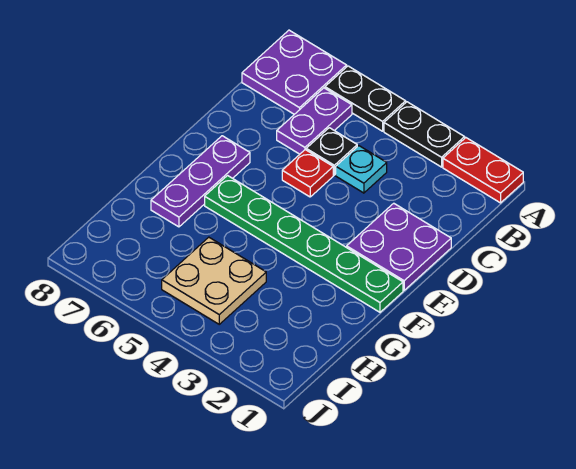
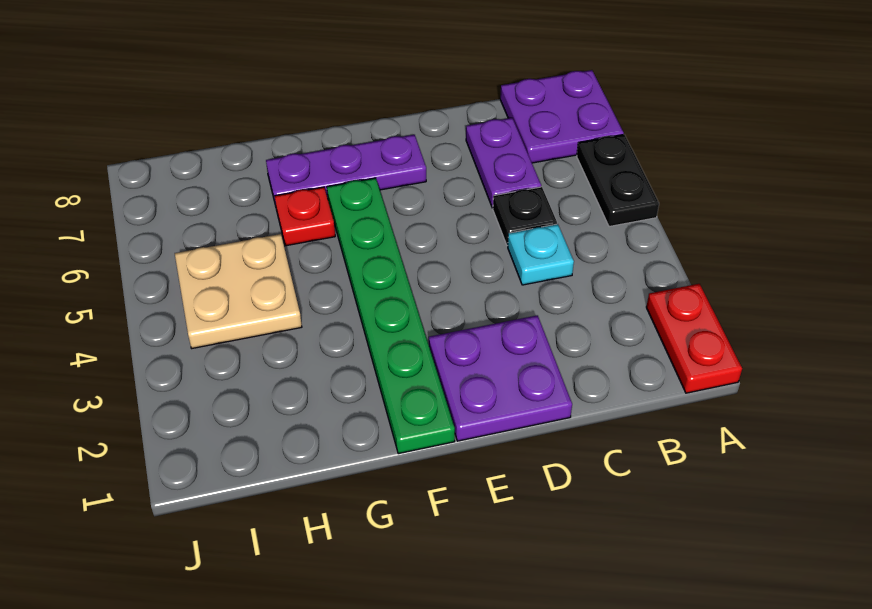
black plate A3:A4 level 1 -> none
purple plate B6:C6 level 1 -> purple plate C6:C7 level 1
red plate D5 level 1 -> red plate G6 level 1

